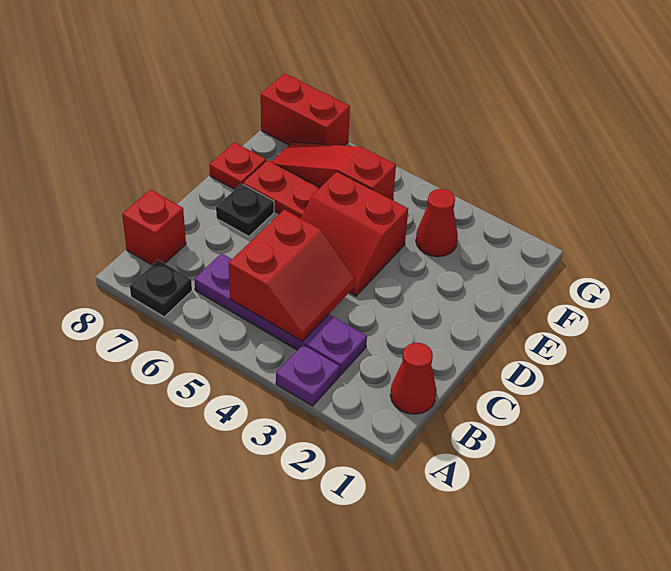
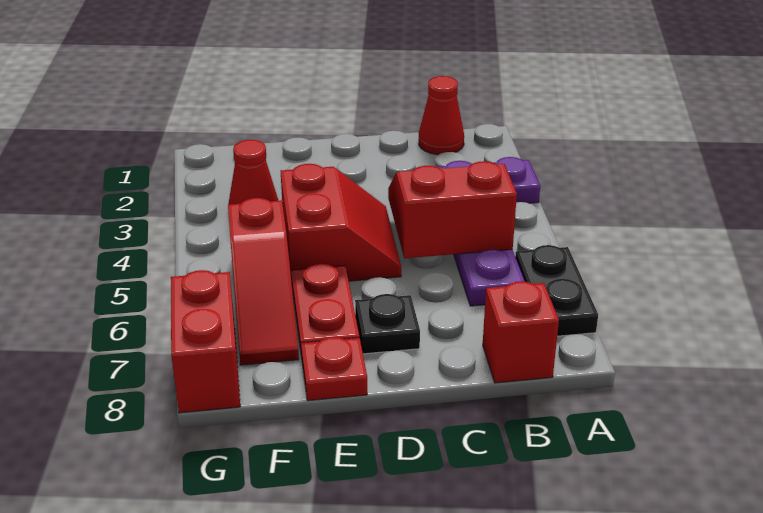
black plate A7 level 1 -> black plate A6:A7 level 1

